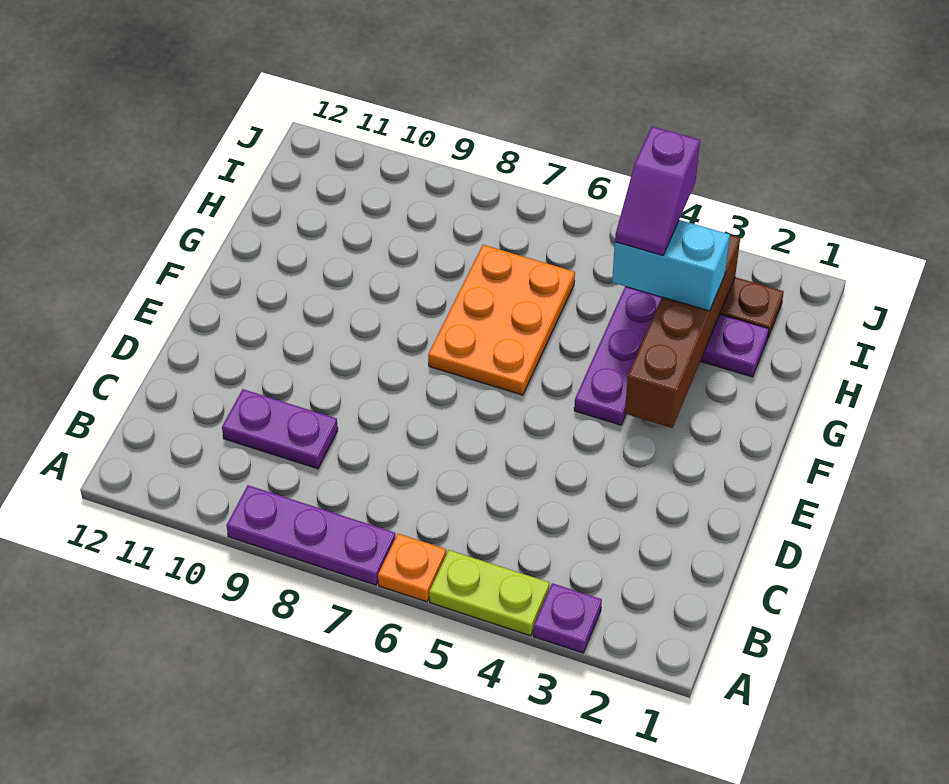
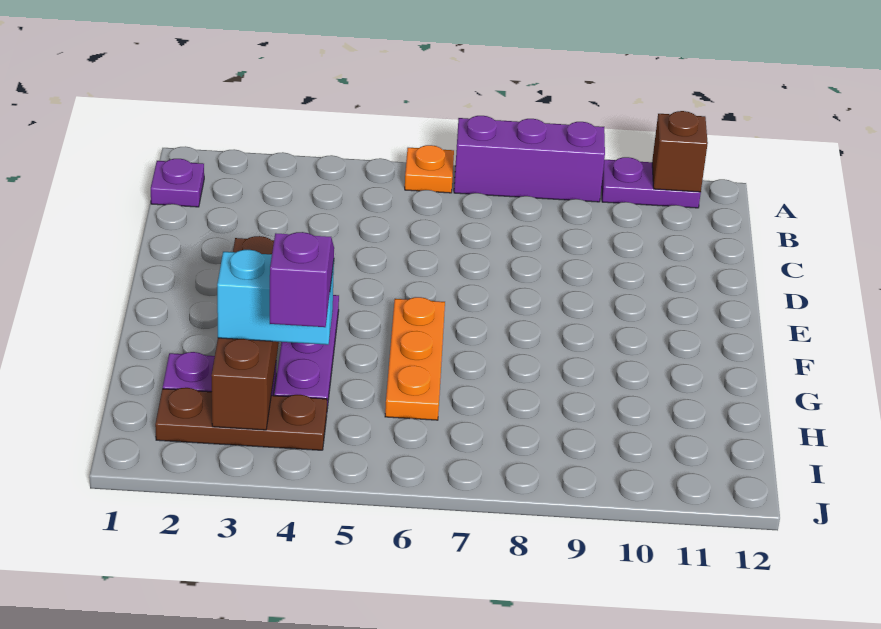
purple plate A3 level 1 -> purple plate B1 level 1
lime plate A4:A5 level 1 -> none
purple plate A7:A9 level 1 -> purple brick A7:A9 level 1
none -> brown brick A11 level 2
purple plate C9:C10 level 1 -> purple plate A10:A11 level 1
orange plate F6:H7 level 1 -> orange plate F6:H6 level 1

